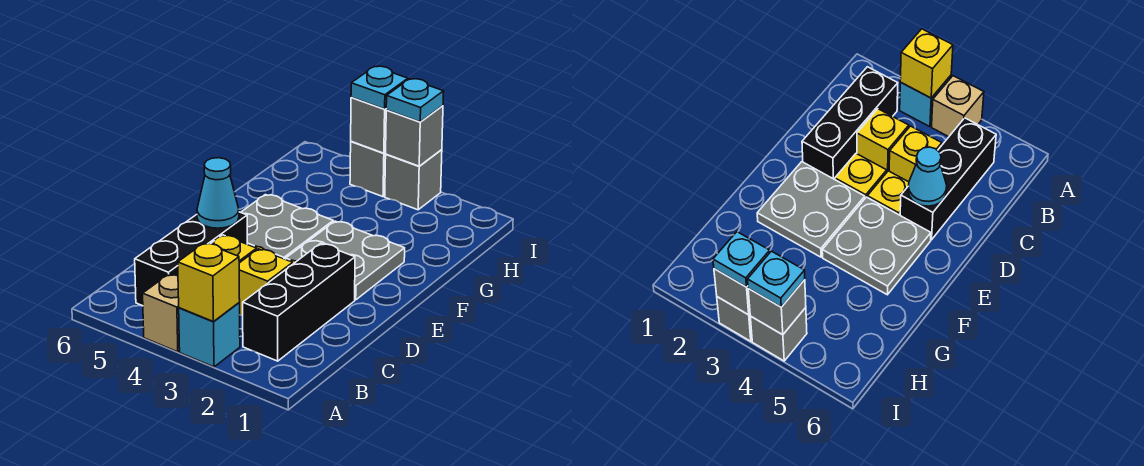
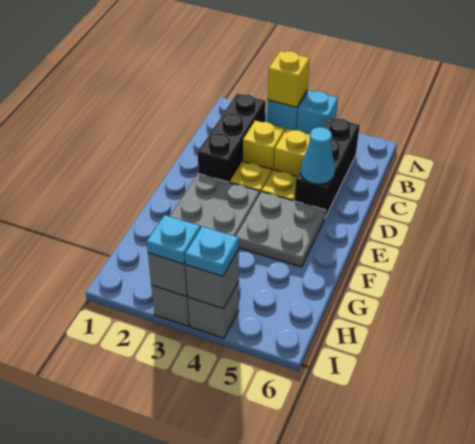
tan brick A4 level 1 -> cyan brick A4 level 1

